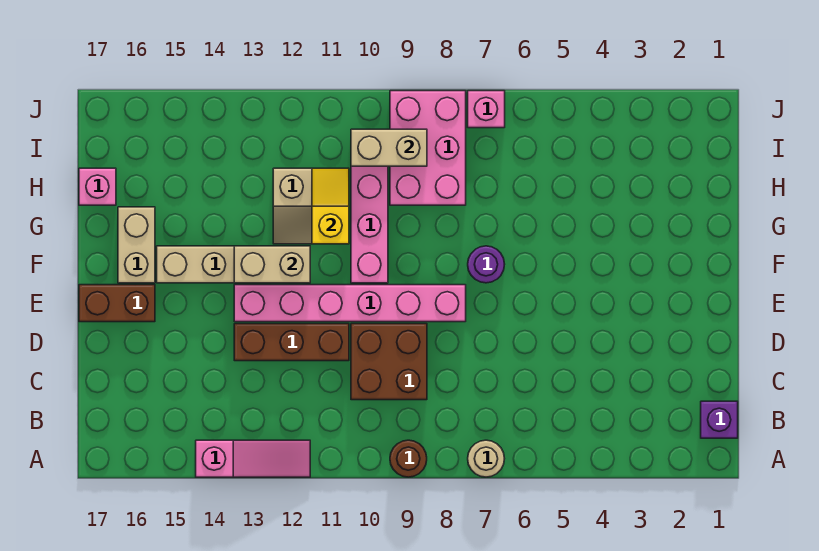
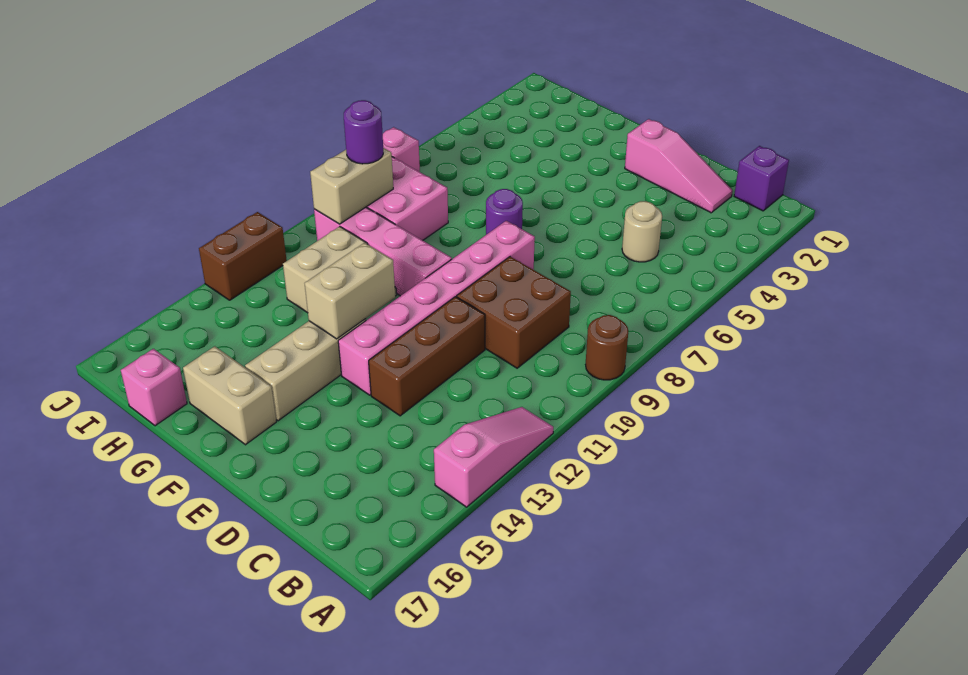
tan round brick A7 level 1 -> tan round brick C5 level 1
none -> pink slope C2:E2 level 1 top E
brown brick E16:E17 level 1 -> brown brick J12:J13 level 1
yellow slope G11:H11 level 2 top G -> none
none -> purple round brick I9 level 3

